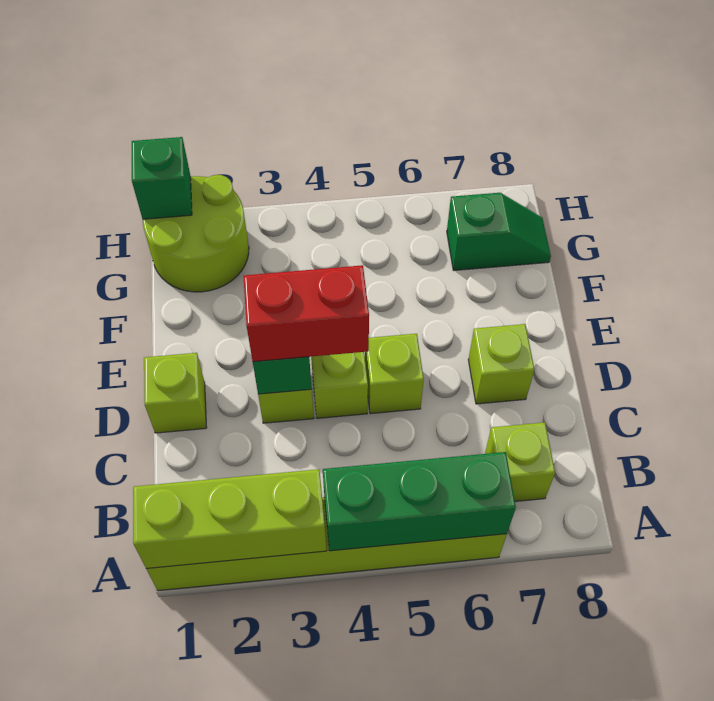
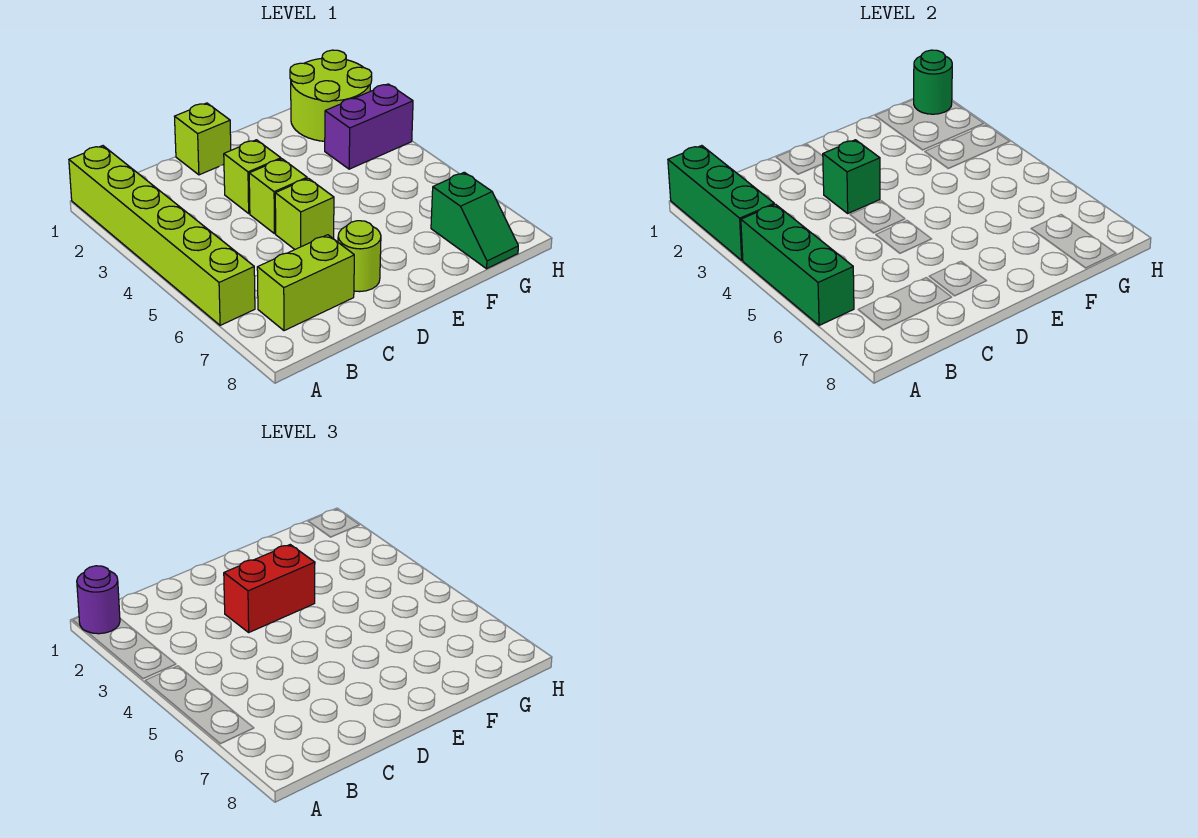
lime brick A1:A3 level 2 -> green brick A1:A3 level 2
none -> purple round brick A1 level 3
lime brick B7 level 1 -> lime brick B7:C7 level 1
red brick D3:D4 level 3 -> red brick D3:E3 level 3
lime brick D7 level 1 -> lime round brick D7 level 1
none -> purple brick G3:H3 level 1
green brick H1 level 2 -> green round brick H1 level 2

